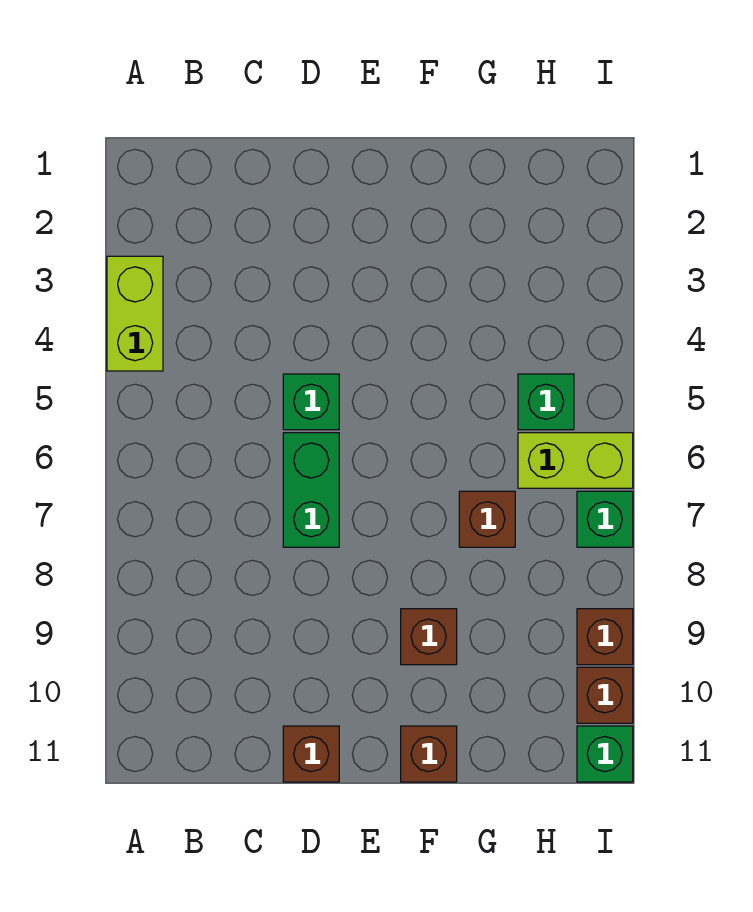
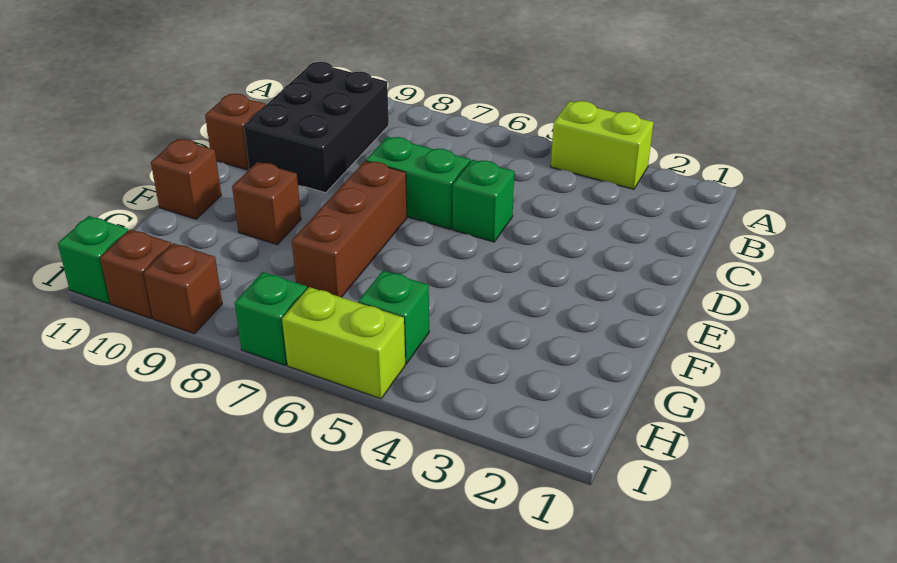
none -> black brick B9:D10 level 1
brown brick G7 level 1 -> brown brick E7:G7 level 1
lime brick H6:I6 level 1 -> lime brick I5:I6 level 1

